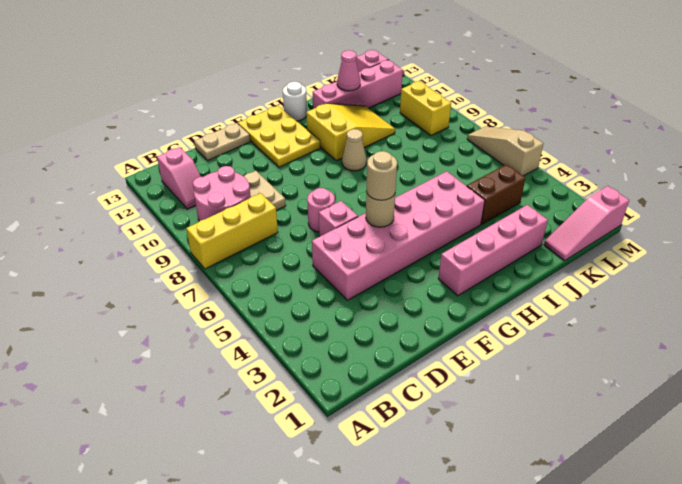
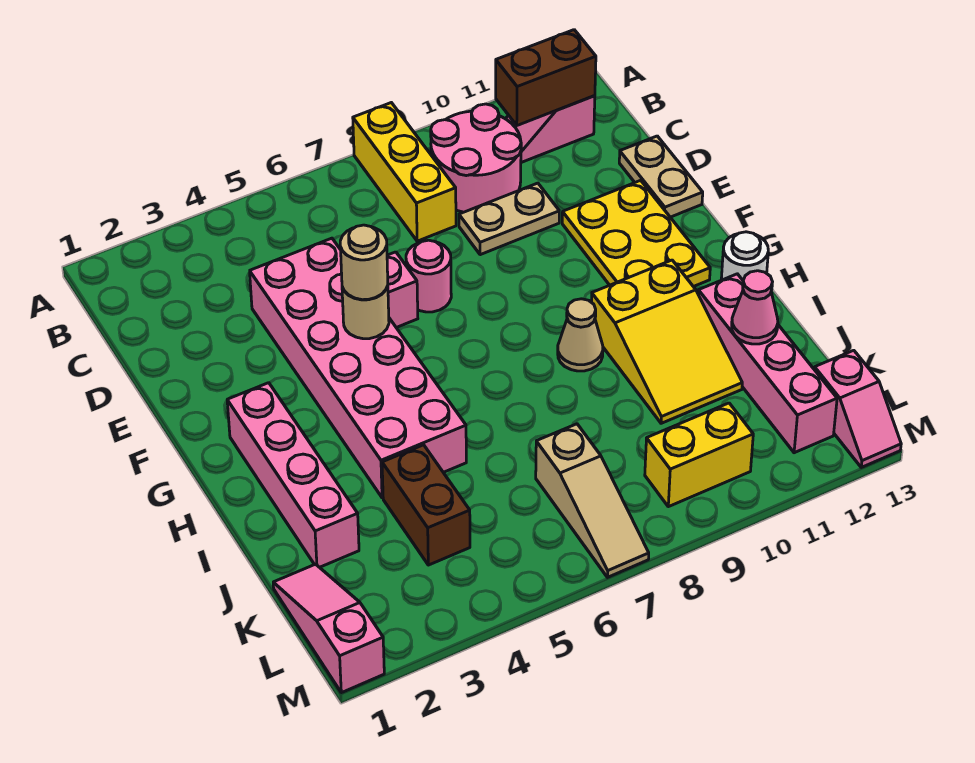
none -> brown brick B11:B12 level 2
yellow plate F11:G13 level 1 -> yellow plate E11:G12 level 1
tan slope M5:M7 level 1 top 5 -> tan slope K7:M7 level 1 top K

